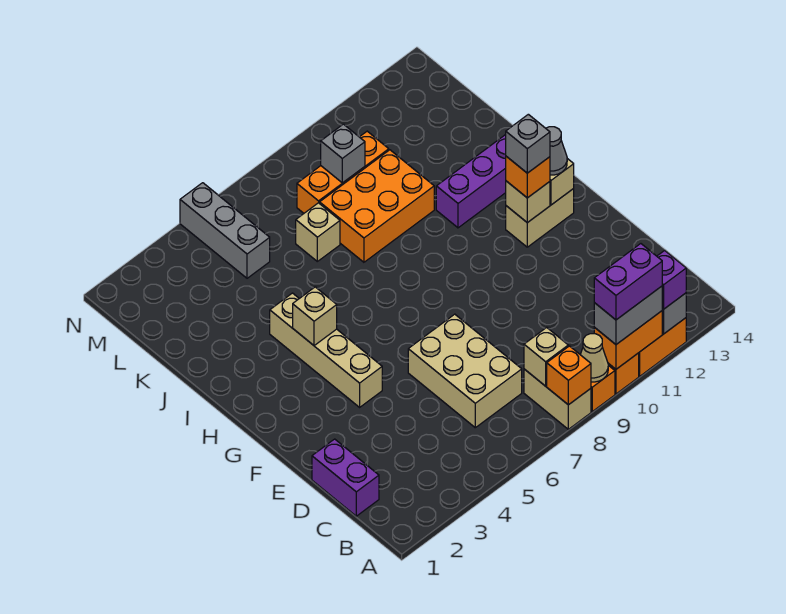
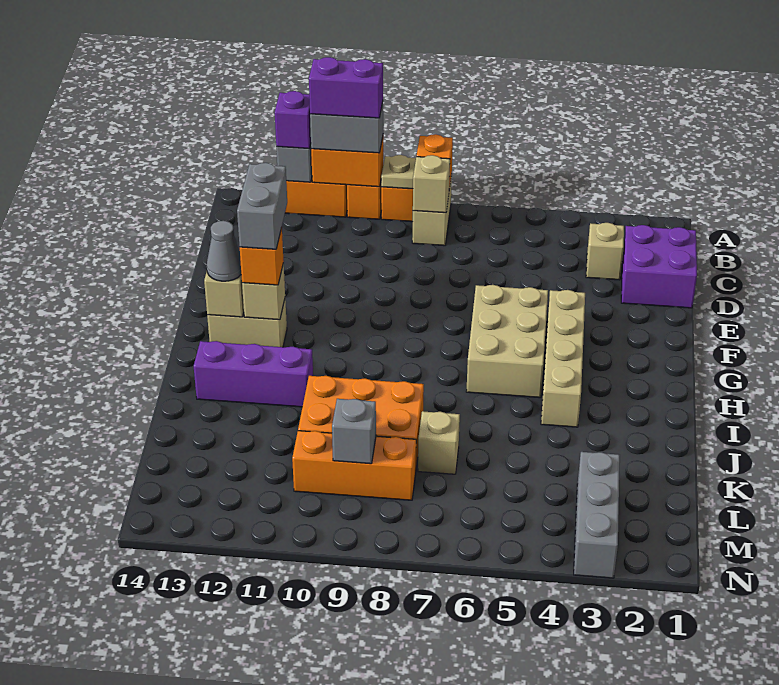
tan cone A9 level 2 -> tan plate A9 level 2
purple brick C1:D1 level 1 -> purple brick C1:D2 level 1
tan brick C6:E7 level 1 -> tan brick F5:H6 level 1
grey brick G12 level 4 -> grey brick F12:G12 level 4
tan brick H4 level 2 -> tan brick C3 level 1
grey brick L5:N5 level 1 -> grey brick L3:N3 level 1

